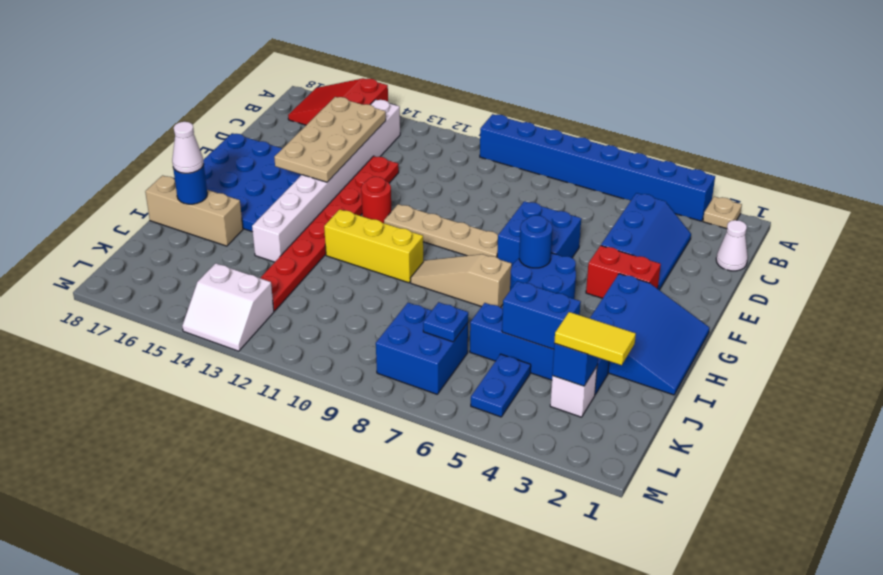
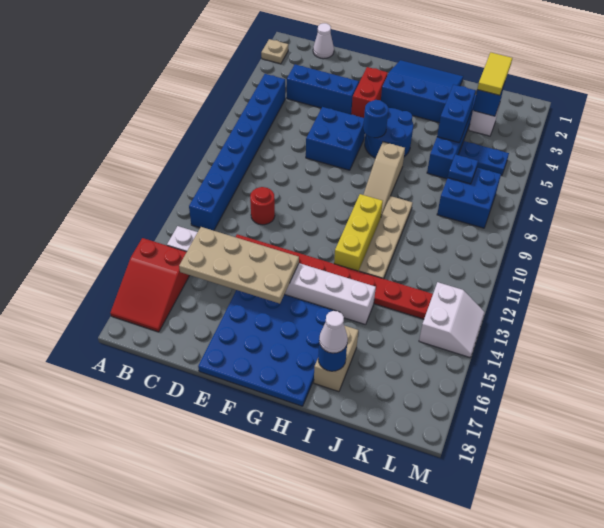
blue brick A3:A10 level 1 -> blue brick B5:B12 level 1
tan plate F8:F11 level 1 -> tan plate I9:I12 level 1
red round brick F12 level 1 -> red round brick D11 level 1
tan brick I16:I18 level 1 -> tan brick I16:I17 level 1

